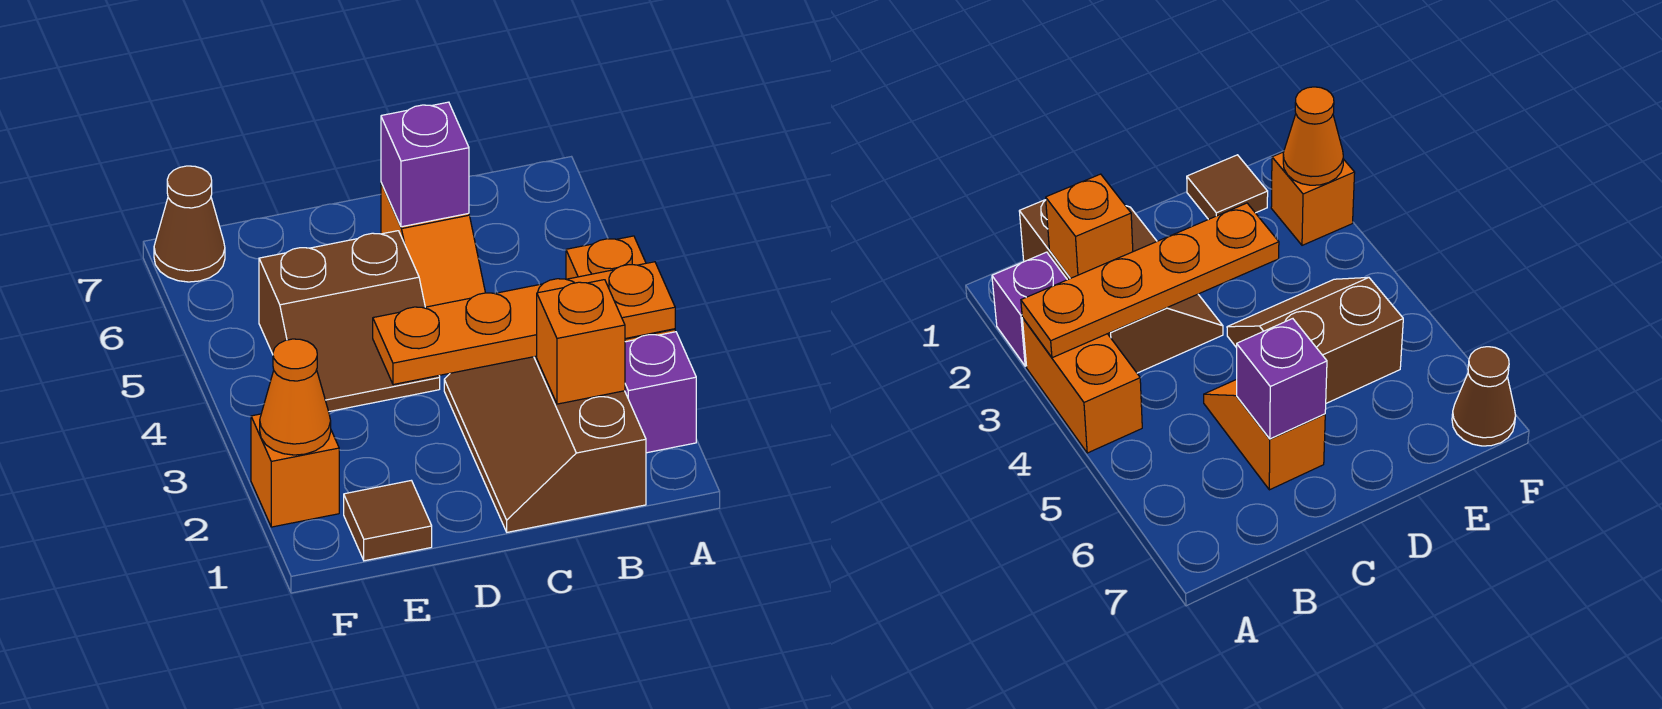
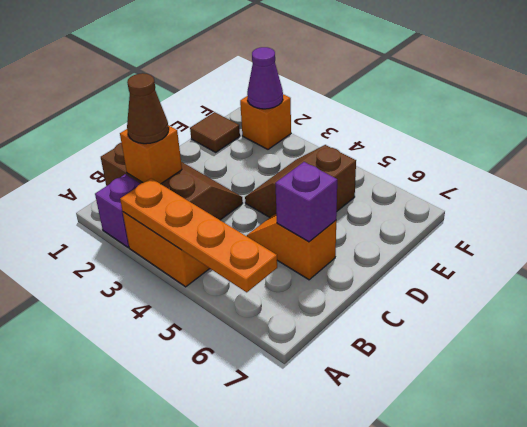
orange plate A3:D3 level 2 -> orange plate A3:A6 level 2
orange cone F2 level 2 -> purple cone F2 level 2
brown cone F7 level 1 -> brown cone B2 level 3

